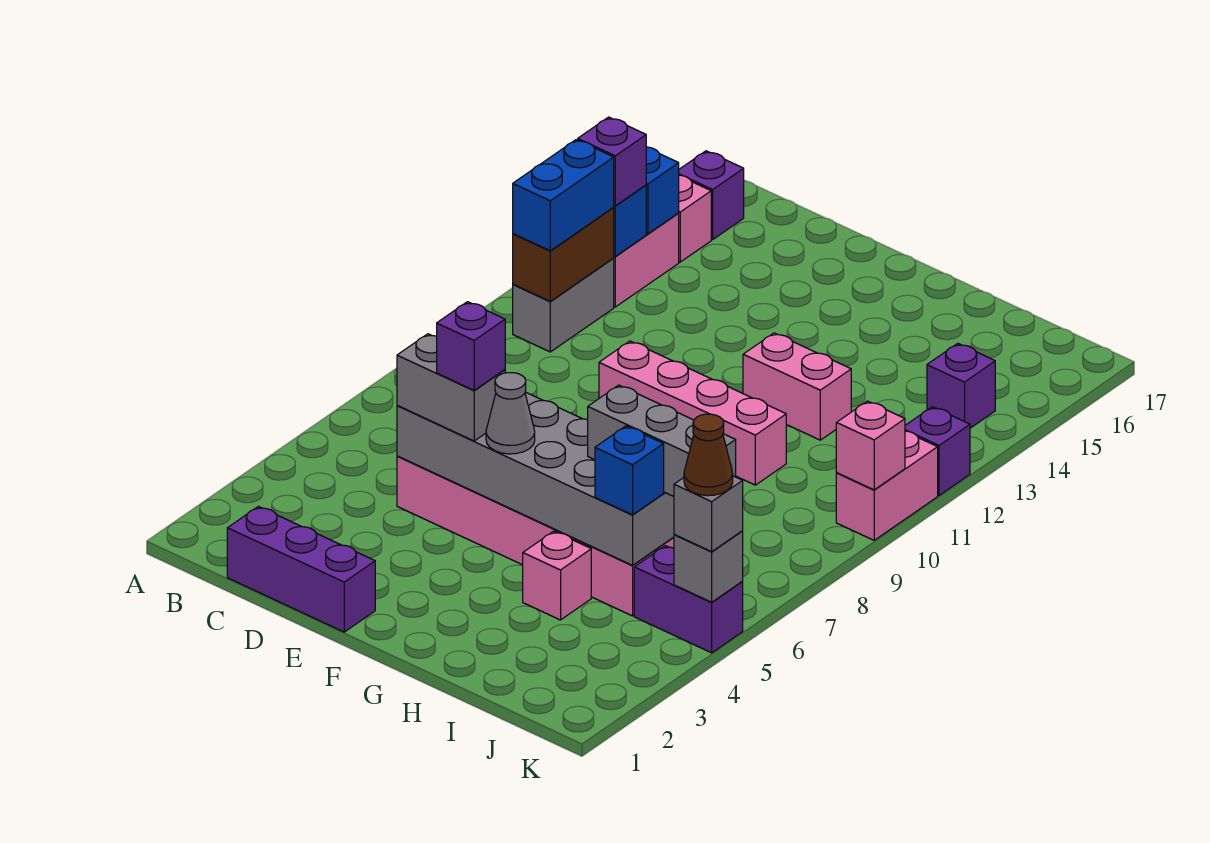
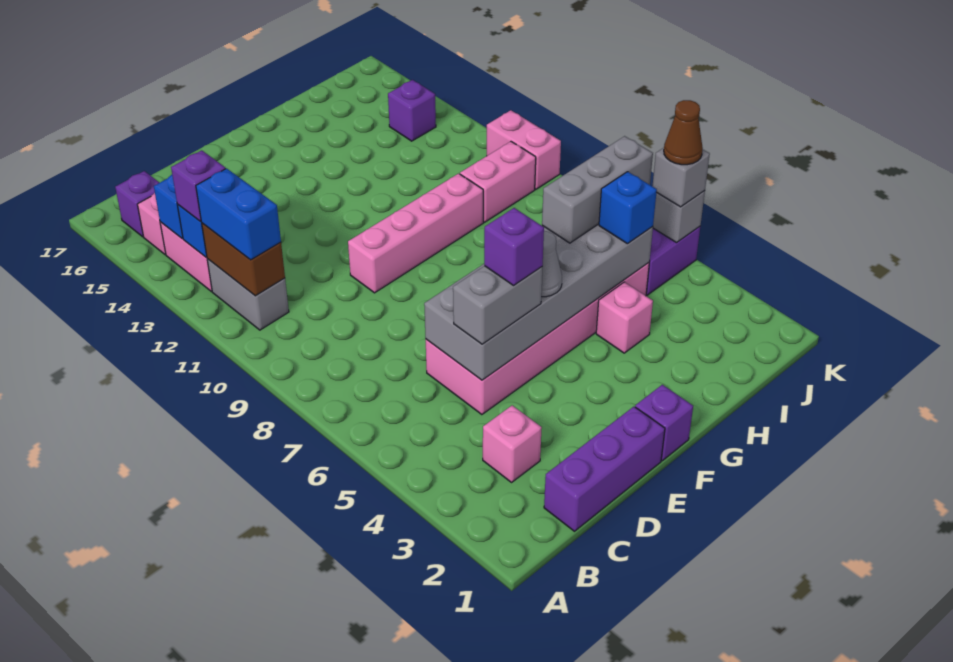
pink brick G12:H12 level 1 -> pink brick I10:J10 level 1
pink brick K10 level 2 -> pink brick C3 level 1
purple brick K12 level 1 -> purple brick F1 level 1

